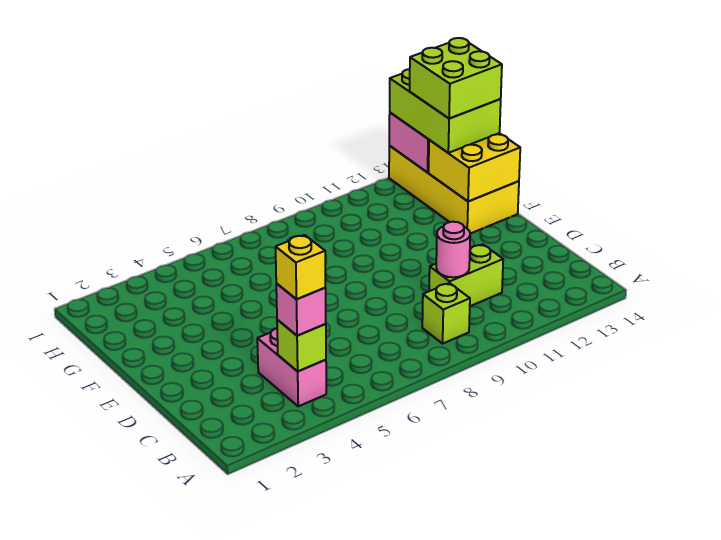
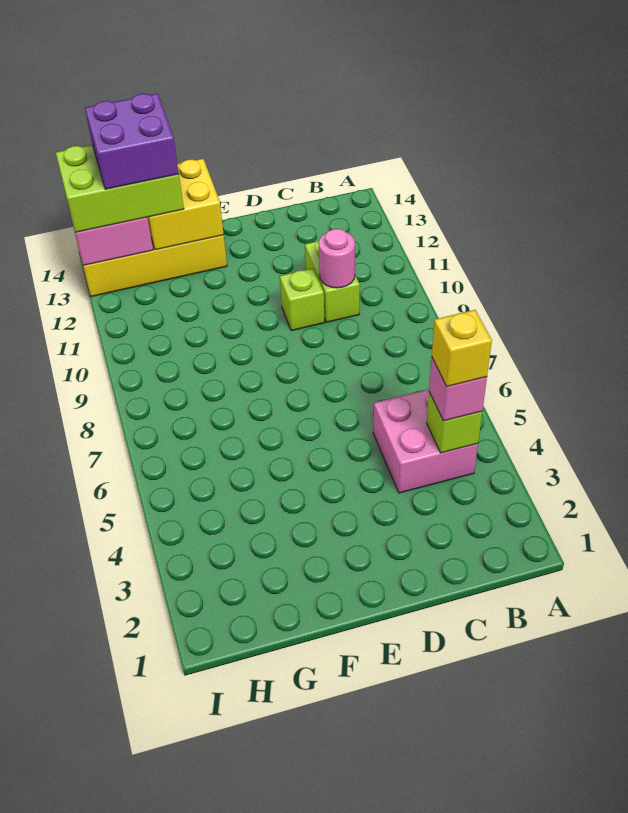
pink brick B4:C4 level 1 -> pink brick B4:C5 level 1
lime brick B9 level 1 -> lime brick D10 level 1
lime brick G13:H14 level 4 -> purple brick G13:H14 level 4

